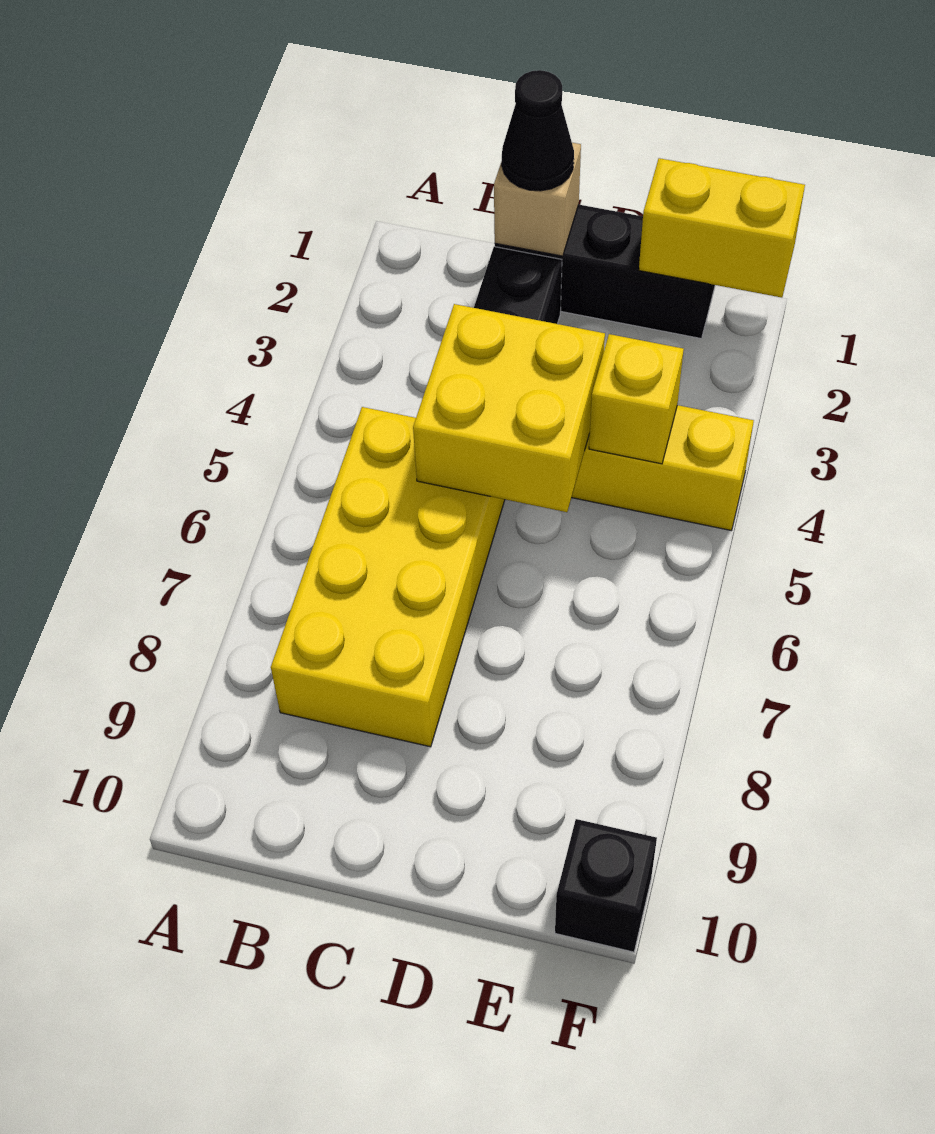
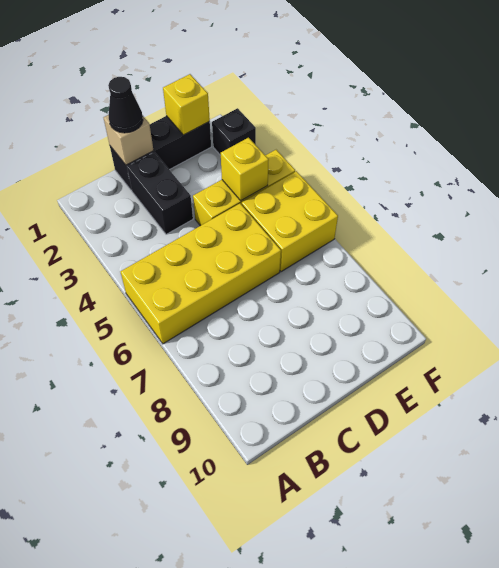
yellow brick B5:C8 level 1 -> yellow brick A5:D6 level 1
yellow brick C4:D5 level 2 -> yellow brick E5:F6 level 1
yellow brick E1:F1 level 2 -> yellow brick E1 level 2
black brick F10 level 1 -> black brick F2 level 1

